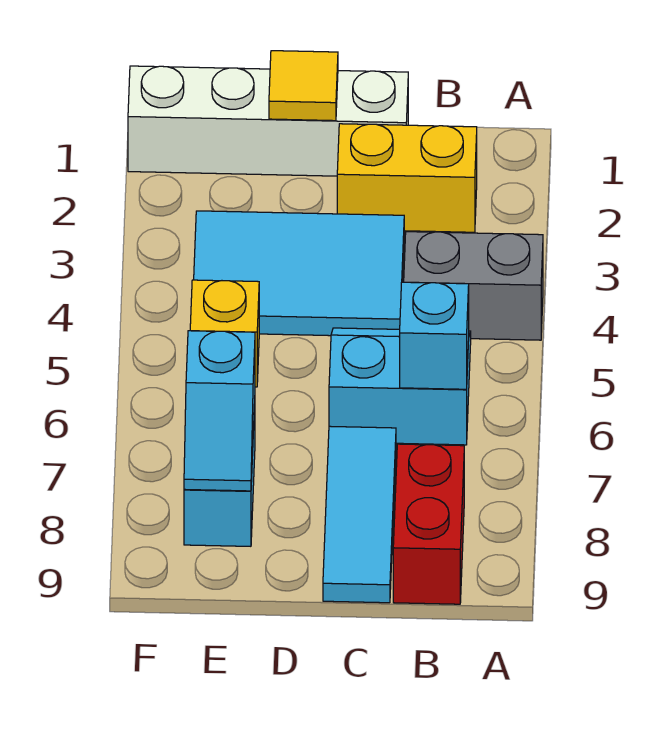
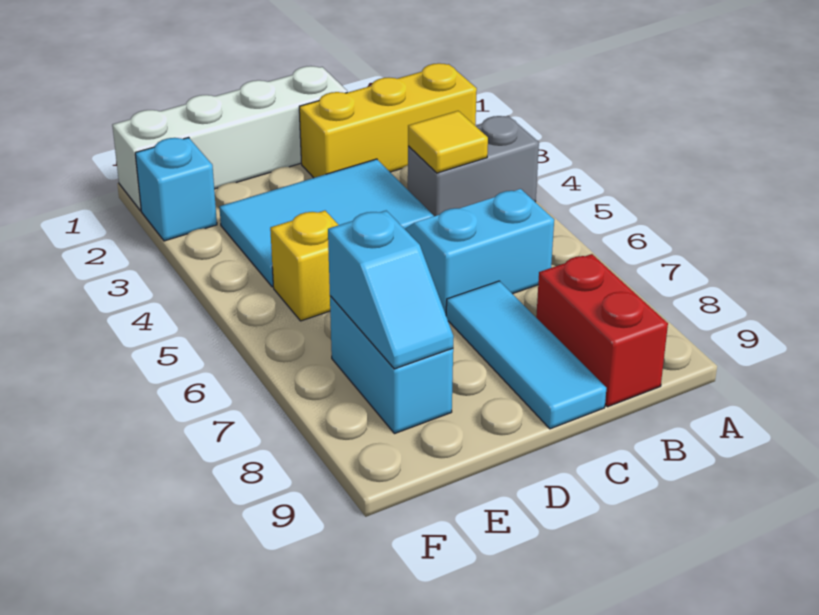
yellow brick B2:C2 level 1 -> yellow brick A2:C2 level 1
cyan brick B6 level 2 -> cyan brick F2 level 1
yellow tile D1 level 2 -> yellow tile B4 level 2

